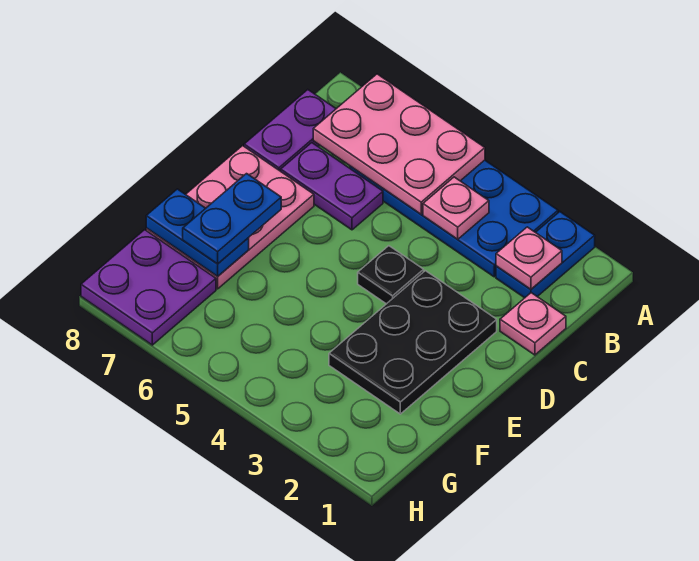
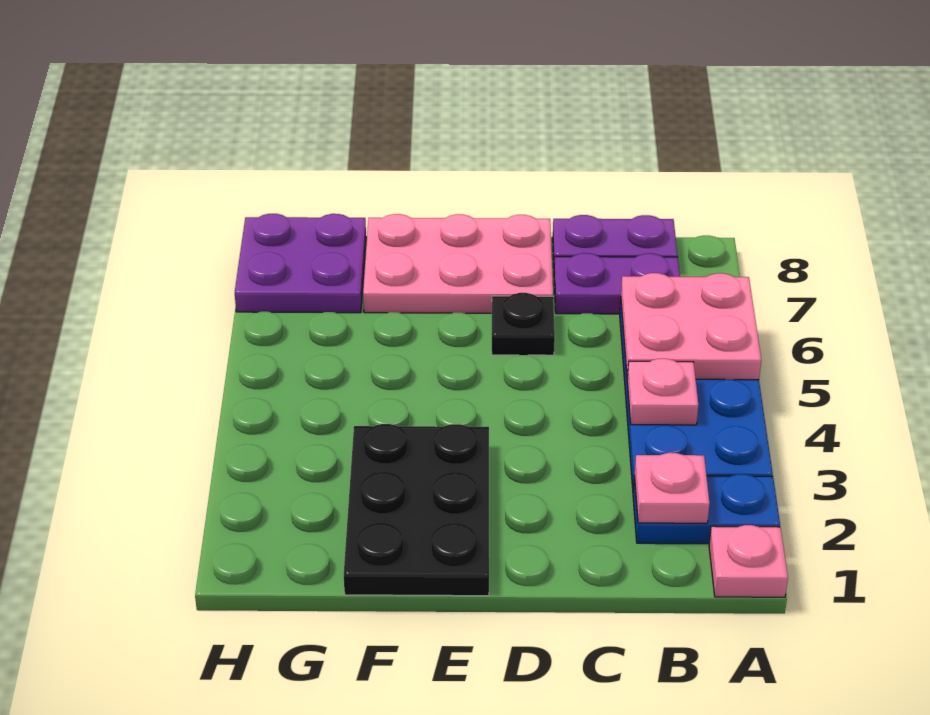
pink plate A5:B7 level 2 -> pink plate A5:B6 level 2
pink plate C1 level 1 -> pink plate A1 level 1
purple plate C6:C7 level 1 -> purple plate B7:C7 level 1
black plate D2:F3 level 1 -> black plate E1:F3 level 1
black plate D4 level 1 -> black plate D6 level 1
blue plate E7:F7 level 3 -> none
blue plate F7:F8 level 2 -> none

